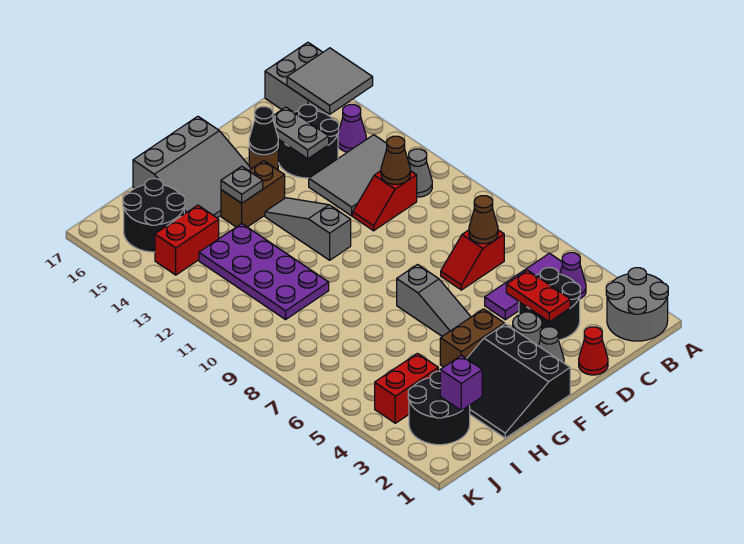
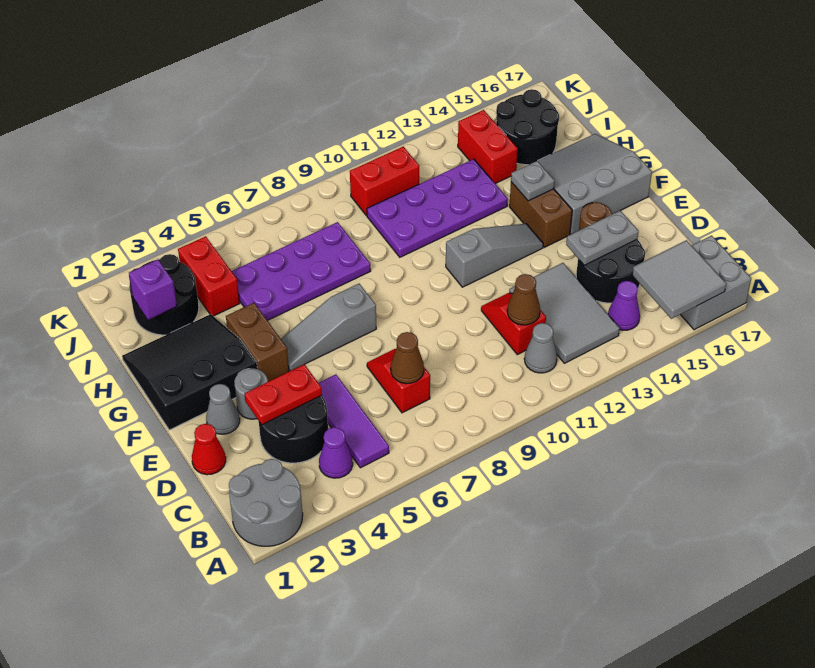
black cone E15 level 2 -> none
grey slope F15:H17 level 1 top 17 -> grey slope F15:H17 level 1 top F
none -> purple plate H5:I8 level 1
none -> red brick J10:J11 level 1

